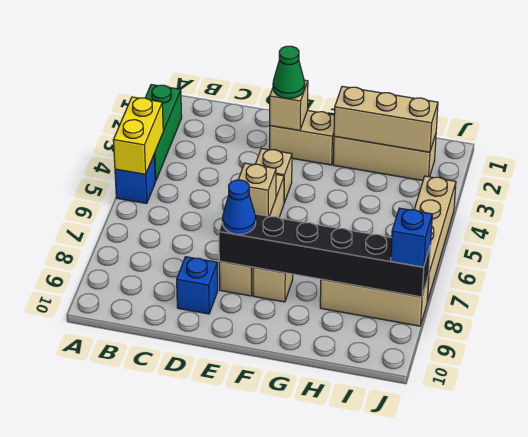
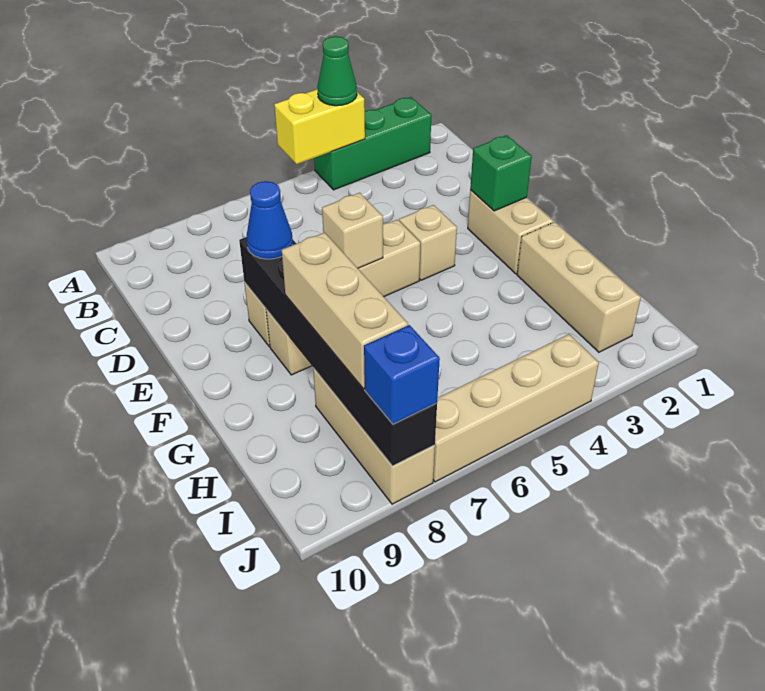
blue brick A5 level 1 -> none
blue brick D9 level 1 -> none
tan brick E2 level 2 -> green brick E2 level 2
green cone E2 level 3 -> green cone A4 level 3
tan brick G2:I2 level 2 -> tan brick G8:I8 level 3

